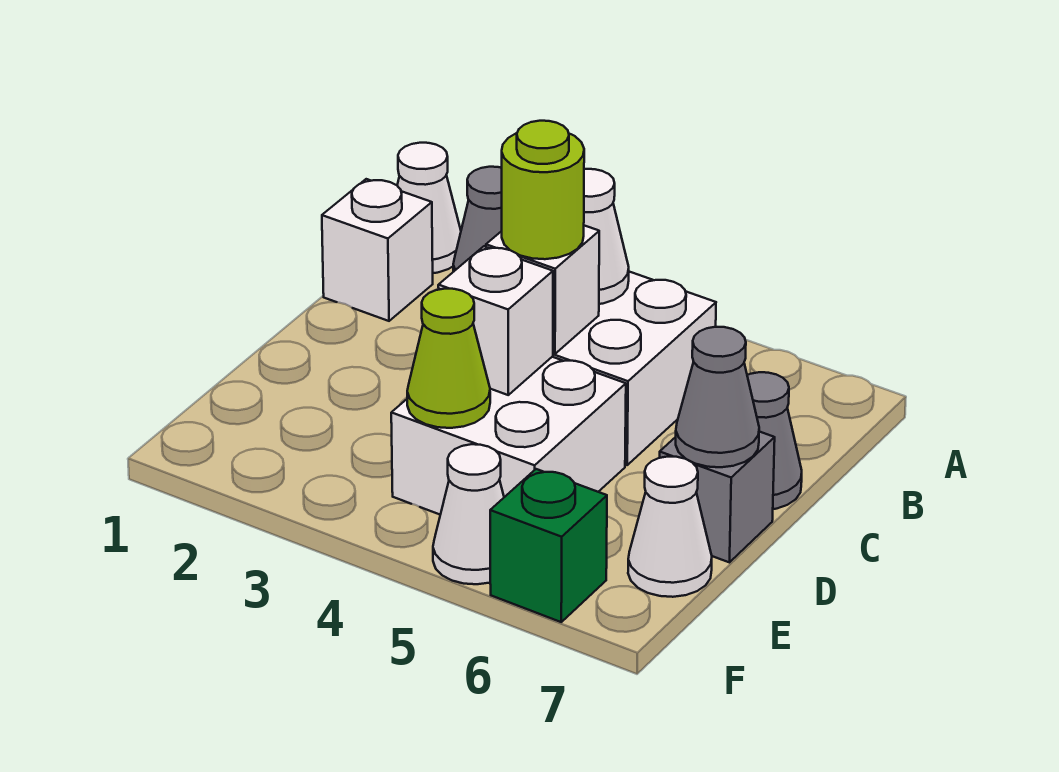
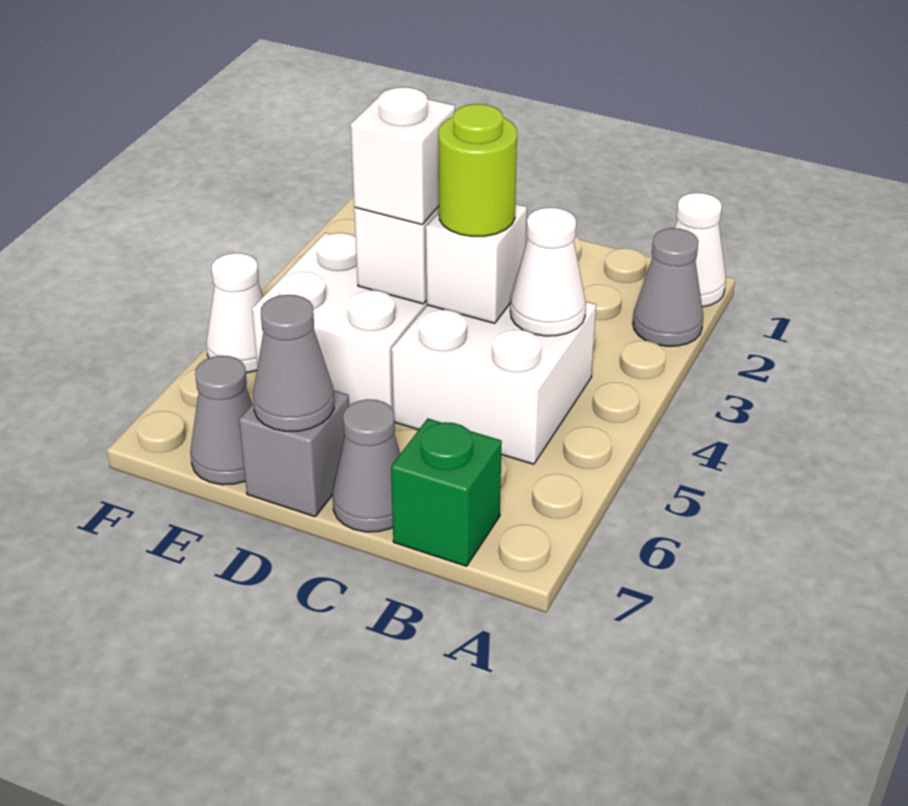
white brick B1 level 1 -> white brick D4 level 3
lime cone E4 level 2 -> none
white cone E7 level 1 -> grey cone E7 level 1
green brick F6 level 1 -> green brick B7 level 1

